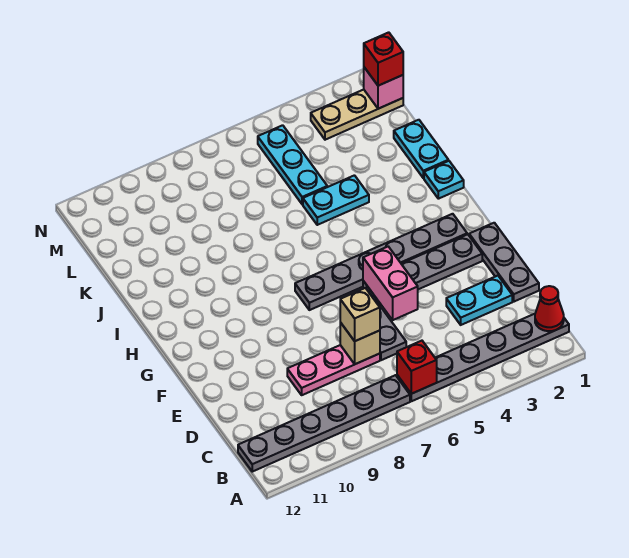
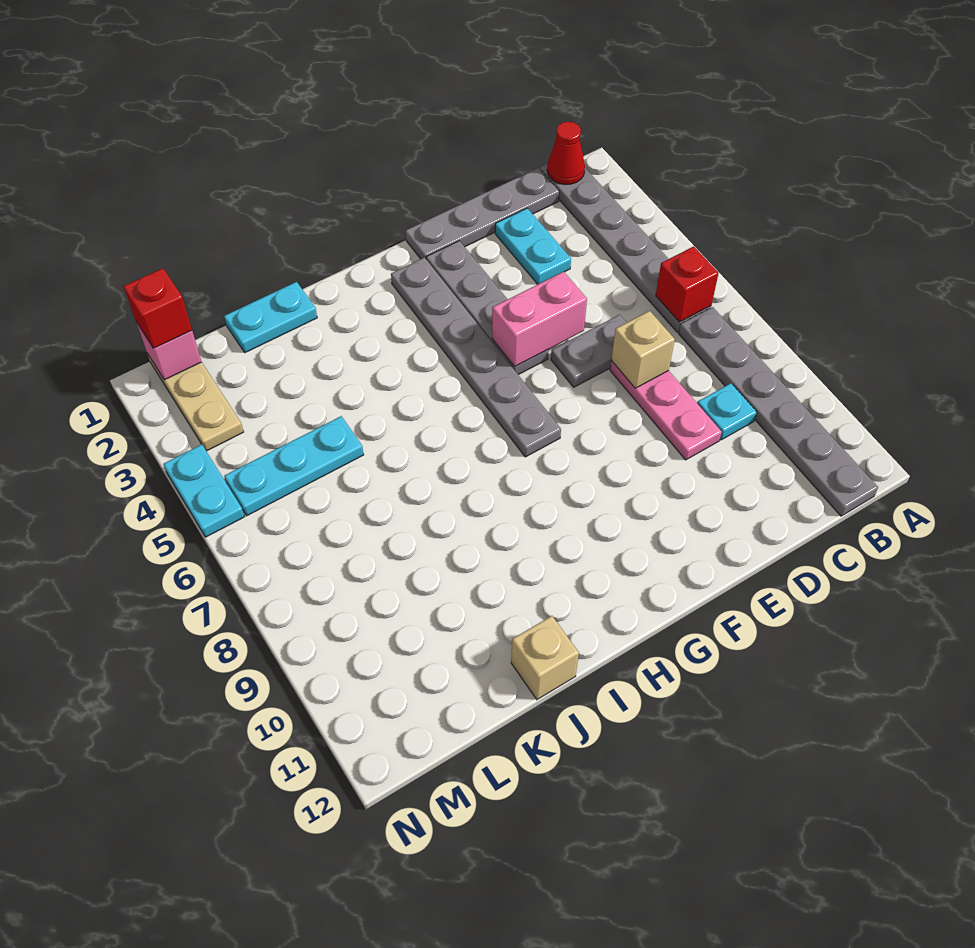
grey plate D1:F1 level 1 -> grey plate C1:F1 level 1
tan brick D7 level 3 -> tan brick J12 level 1
cyan plate I1 level 1 -> cyan plate C9 level 1
cyan plate J4:J5 level 1 -> cyan plate N4:N5 level 1

